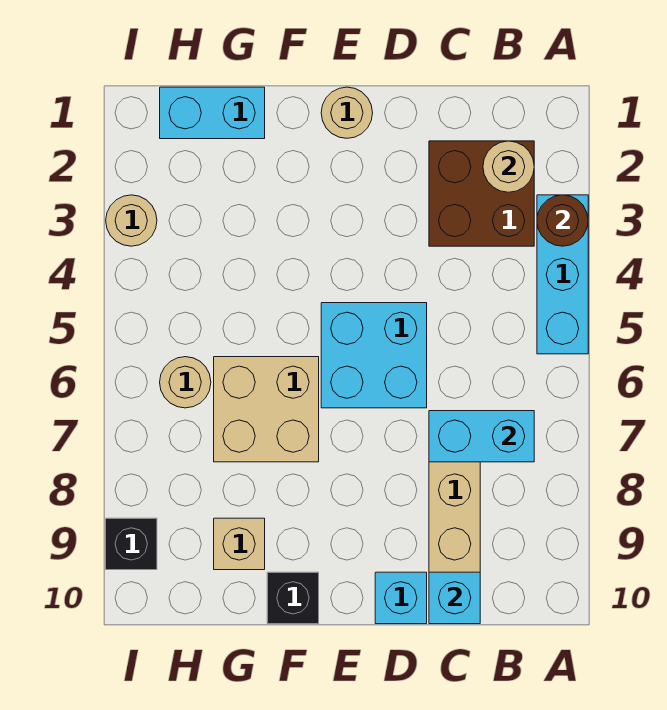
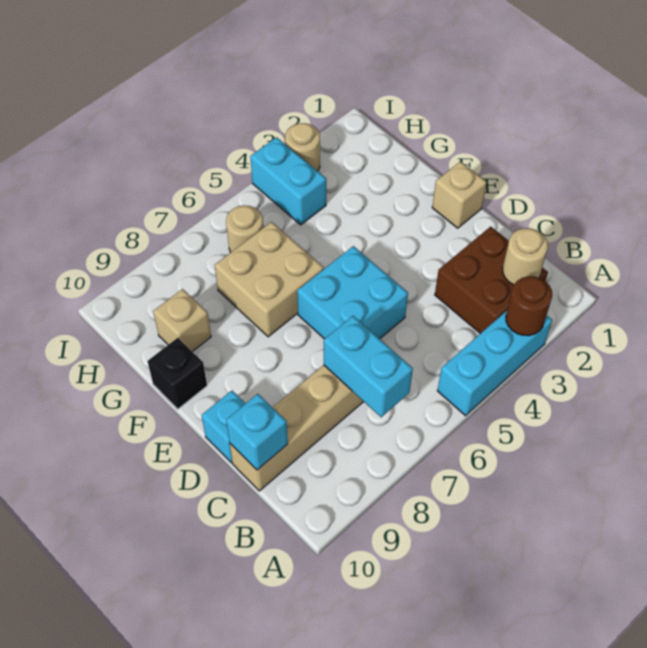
tan round brick E1 level 1 -> tan brick E1 level 1
cyan brick G1:H1 level 1 -> cyan brick H4:I4 level 1
black brick I9 level 1 -> none

